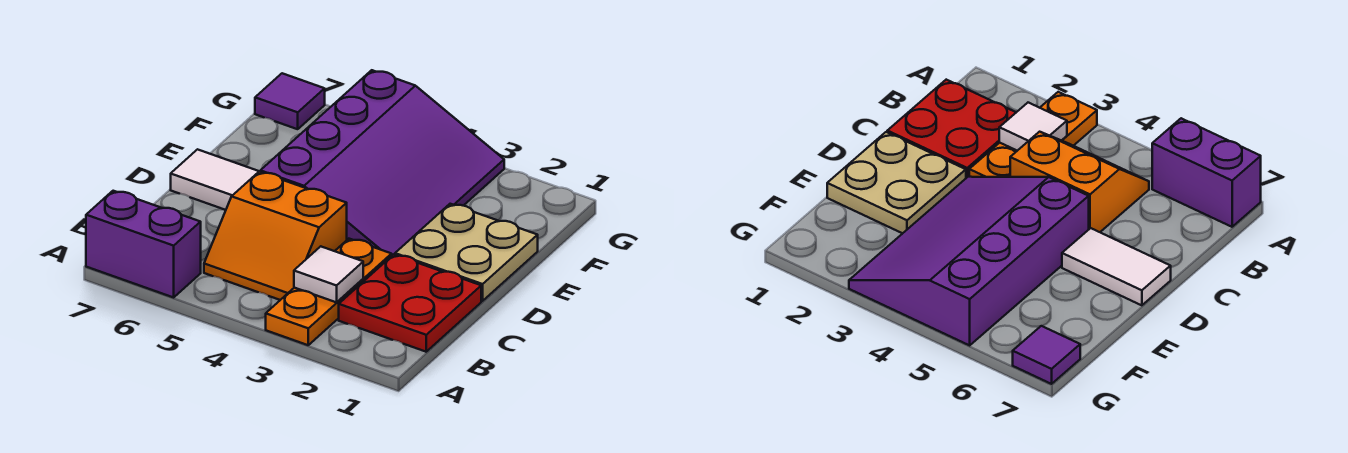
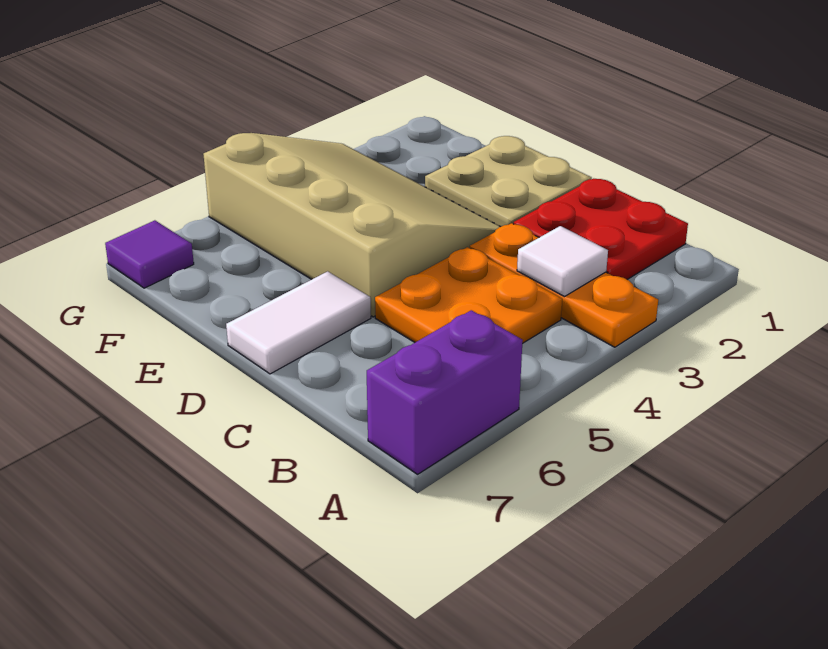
orange slope B4:C5 level 1 top C -> orange plate B4:C5 level 1
purple slope D3:G5 level 1 top 5 -> tan slope D3:G5 level 1 top 5

